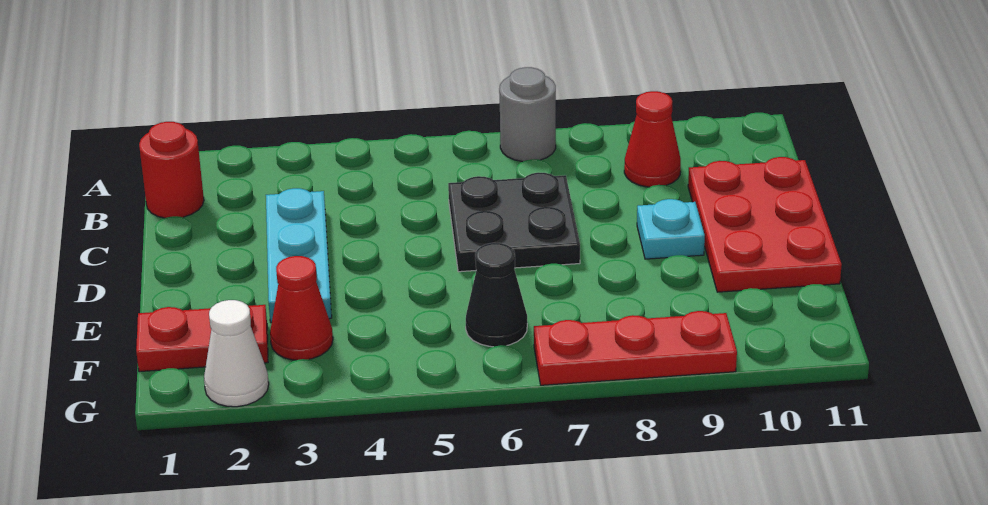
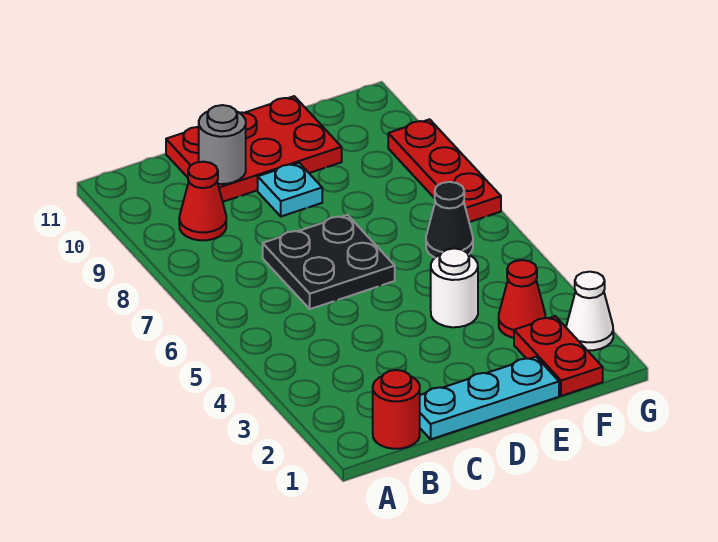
grey round brick A7 level 1 -> grey round brick C10 level 2
cyan plate C3:E3 level 1 -> cyan plate C1:E1 level 1
none -> white round brick E4 level 1

